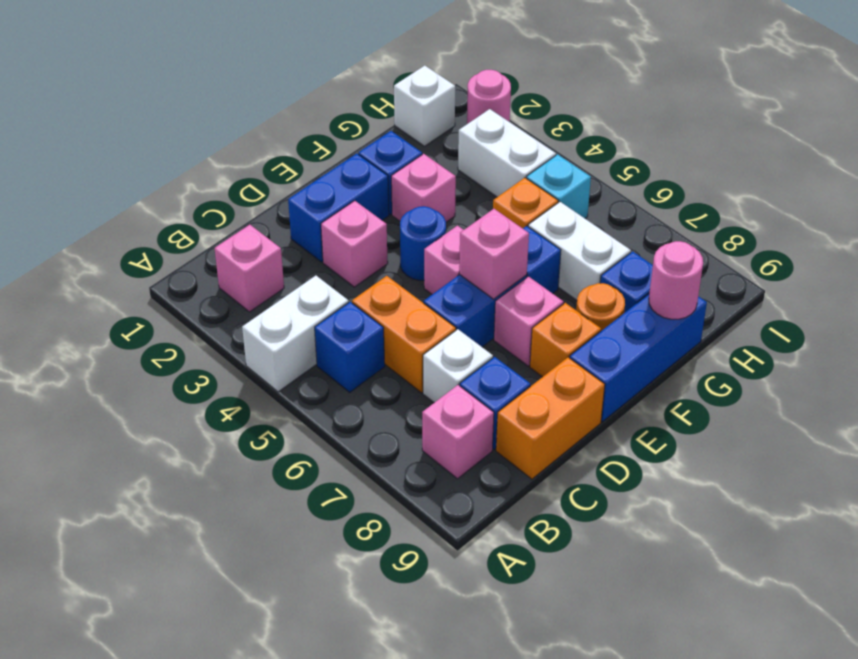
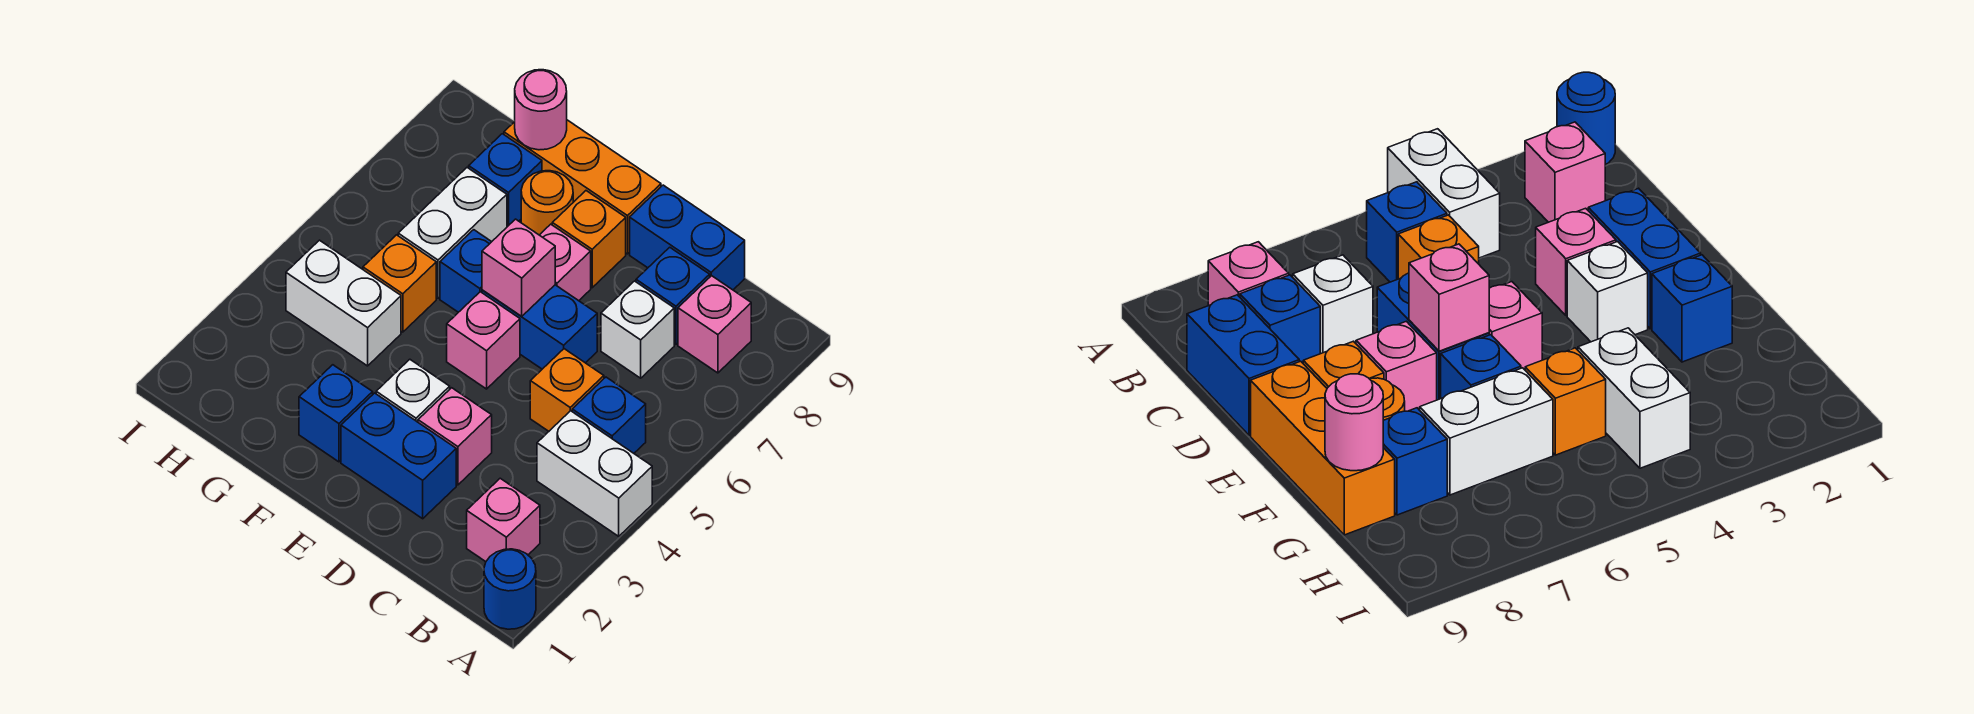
orange brick C5:C6 level 1 -> orange brick C5 level 1
orange brick C9:D9 level 1 -> blue brick C9:D9 level 1
blue round brick E4 level 1 -> blue round brick A1 level 1
blue brick E9:G9 level 1 -> orange brick E9:G9 level 1
pink brick F3 level 1 -> none
white brick H1 level 1 -> white brick E3 level 1
white brick H3:H4 level 1 -> white brick G4:H4 level 1
cyan brick H5 level 1 -> none
pink round brick I2 level 1 -> none

